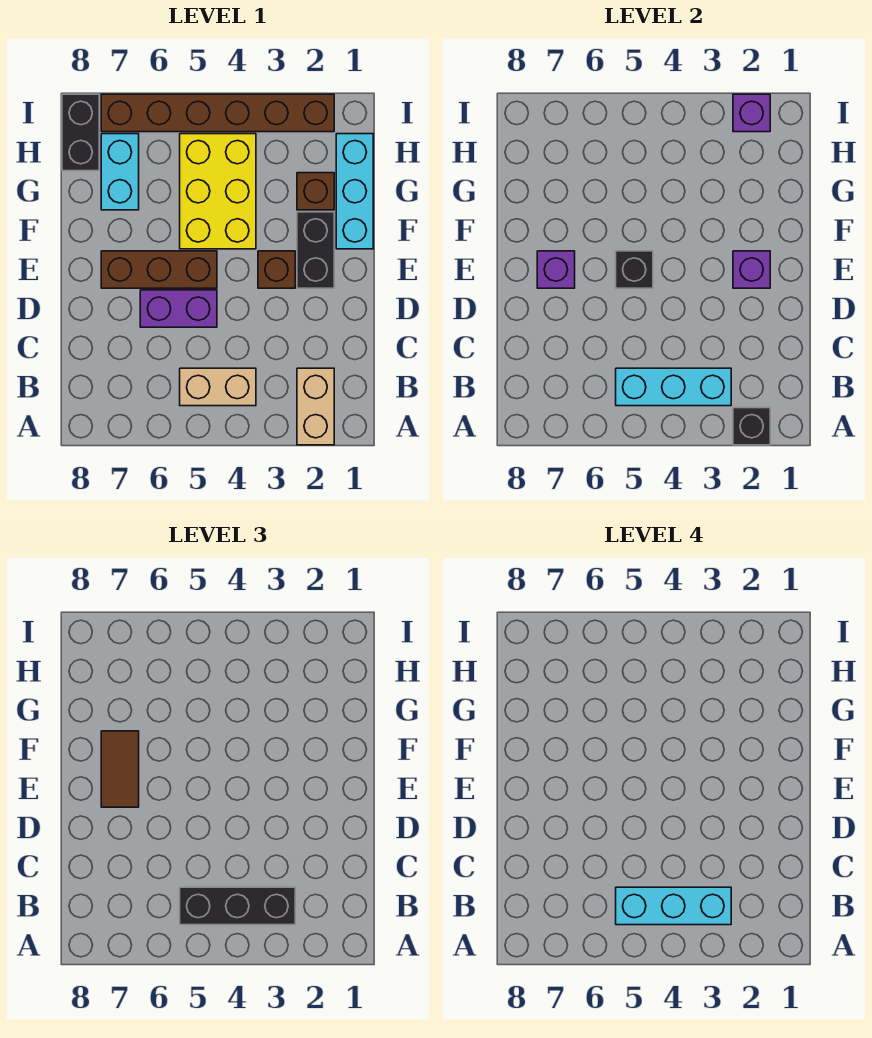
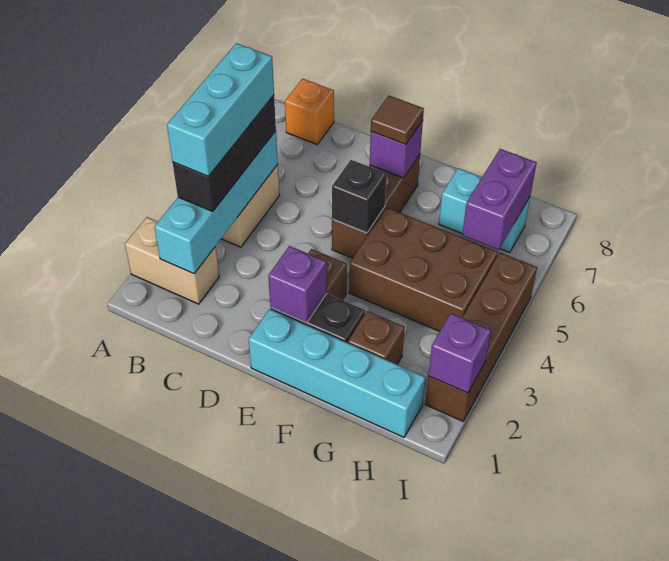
black brick A2 level 2 -> none
cyan brick B3:B5 level 2 -> cyan brick B2:B5 level 2
none -> orange brick B8 level 1
purple brick D5:D6 level 1 -> purple brick H6:H7 level 2
brown tile E7:F7 level 3 -> brown tile E7 level 3
cyan brick F1:H1 level 1 -> cyan brick E1:H1 level 1
yellow brick F4:H5 level 1 -> brown brick F4:H5 level 1
black brick H8:I8 level 1 -> none
brown brick I2:I7 level 1 -> brown brick I2:I5 level 1

